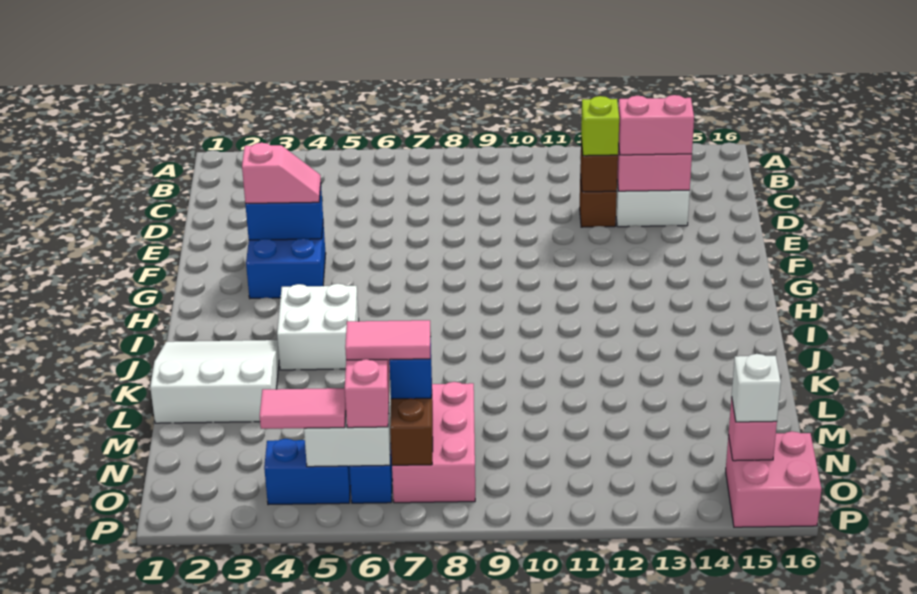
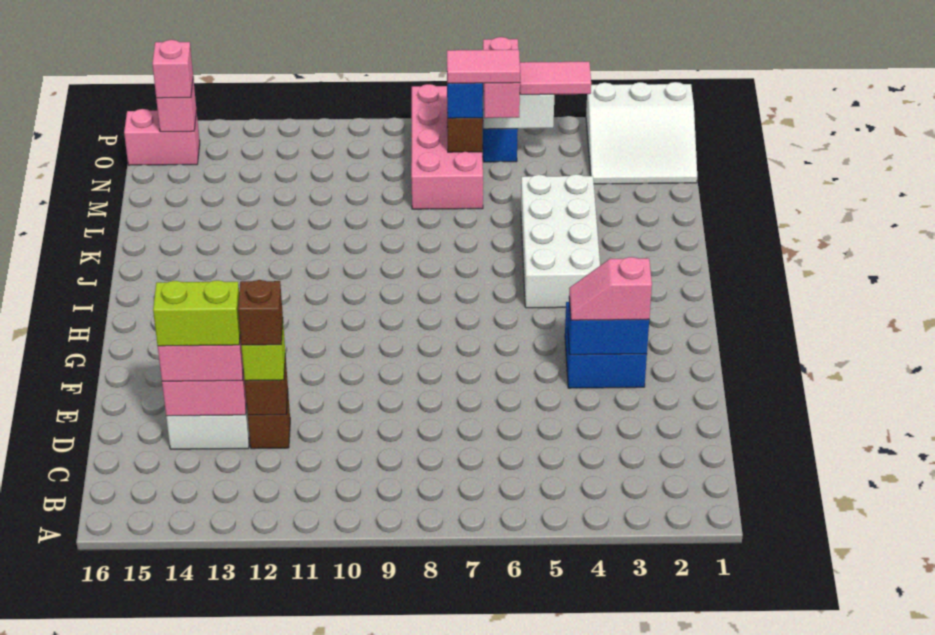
none -> brown brick D12 level 4
none -> lime brick D13:D14 level 4
white brick I4:J5 level 1 -> white brick I4:L5 level 1
white slope J1:L3 level 1 top L -> white slope N1:P3 level 1 top P
pink brick M7:O8 level 1 -> pink brick M7:P8 level 1
blue brick O4:O5 level 1 -> none
pink brick O15:P16 level 1 -> pink brick O15:O16 level 1
white brick O15 level 3 -> pink brick O15 level 3

